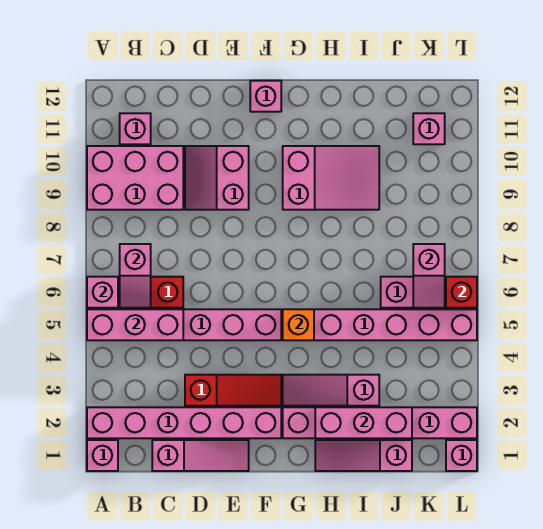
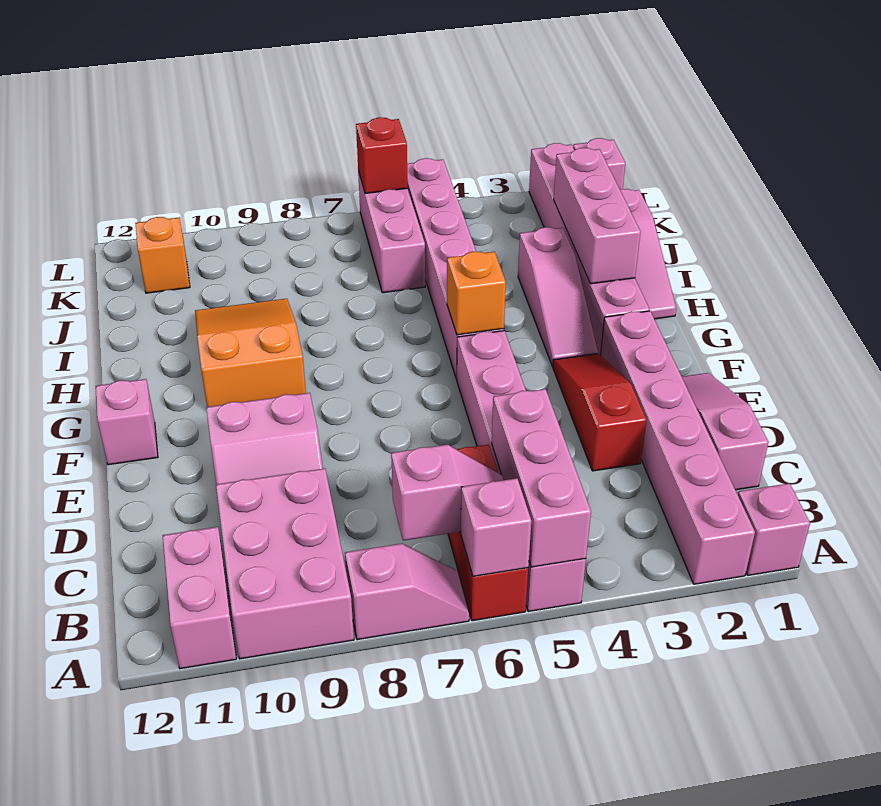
pink brick B11 level 1 -> pink brick A11:B11 level 1
pink slope G9:I10 level 1 top G -> orange slope G9:I10 level 1 top G
pink slope K6:K7 level 2 top 7 -> pink slope A7:A8 level 1 top 8
pink brick K11 level 1 -> orange brick K11 level 1

